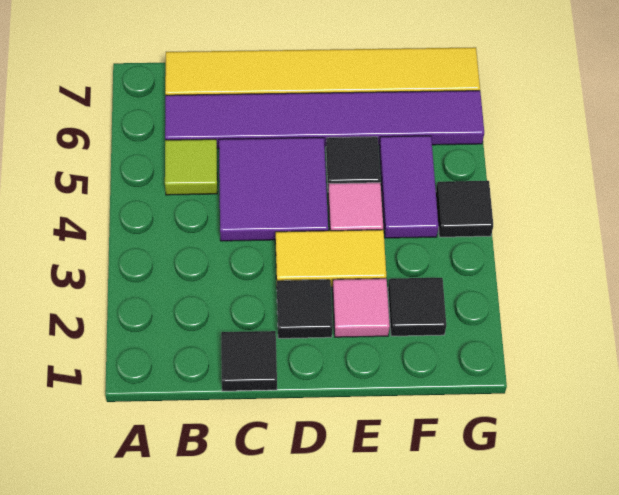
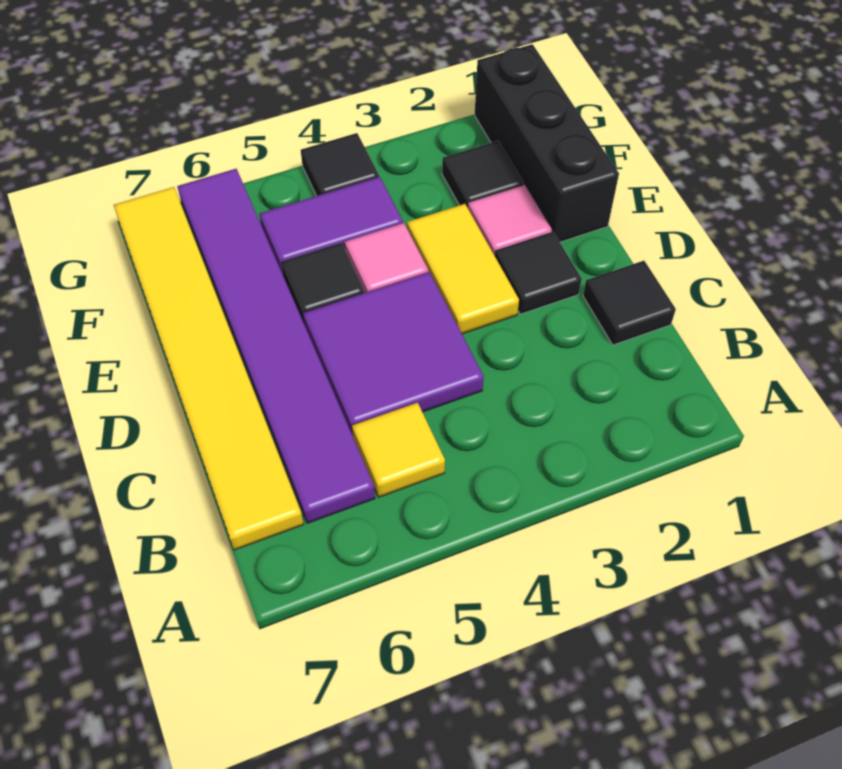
lime tile B5 level 1 -> yellow tile B5 level 1
none -> black brick E1:G1 level 1

